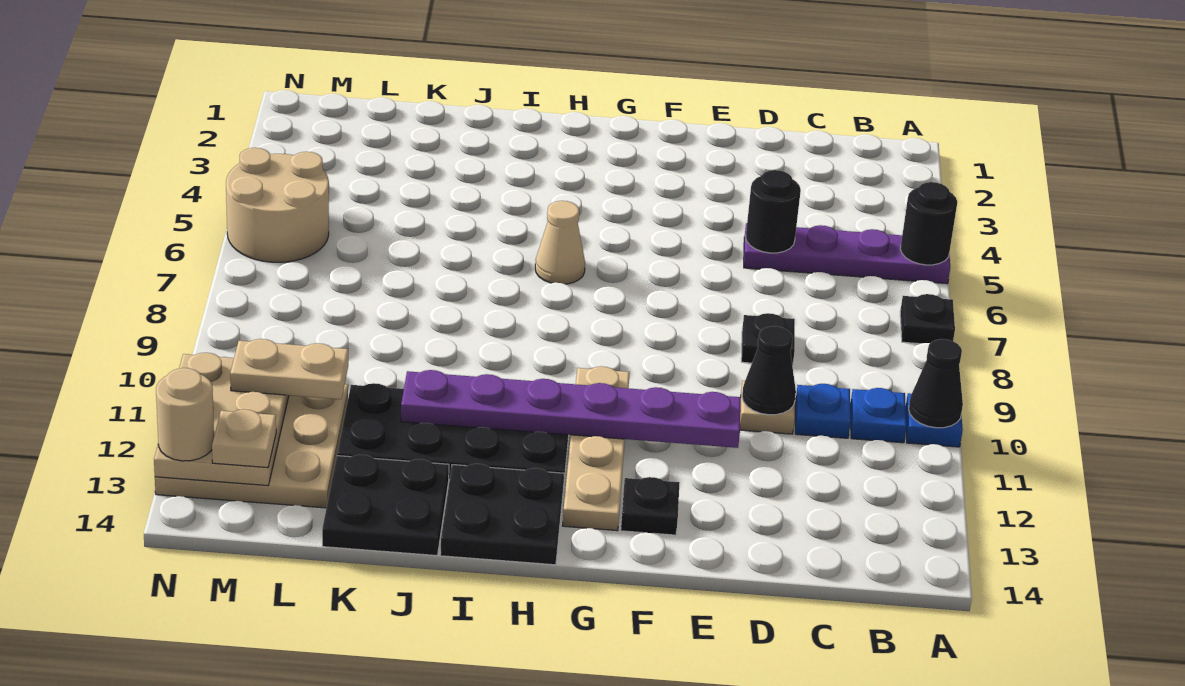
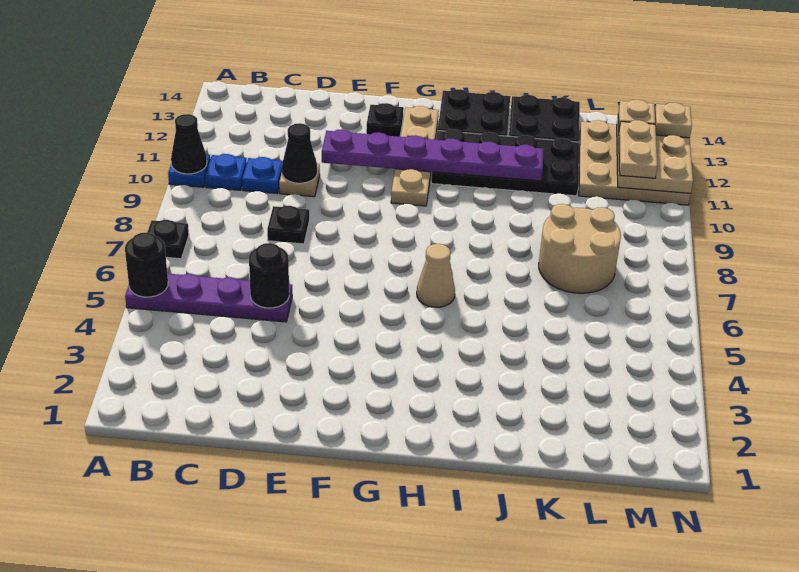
tan plate L11:M11 level 3 -> tan plate M11:M12 level 3
tan round brick M5:N6 level 1 -> tan round brick K7:L8 level 1
tan round brick N13 level 3 -> tan plate N13 level 3

